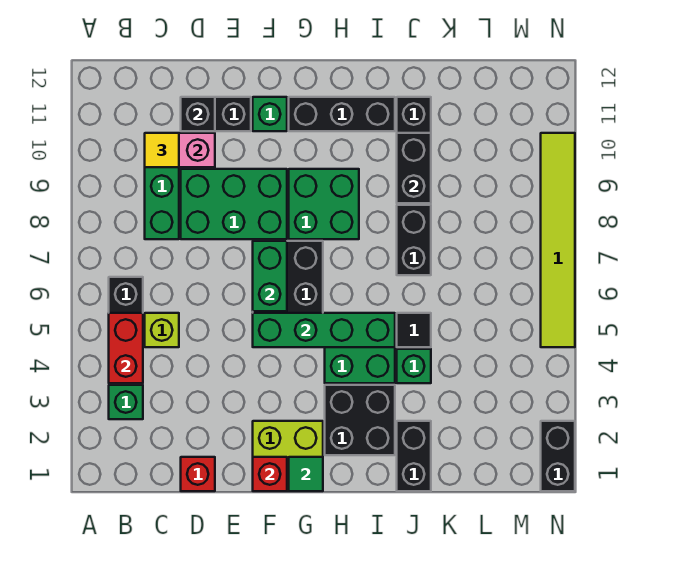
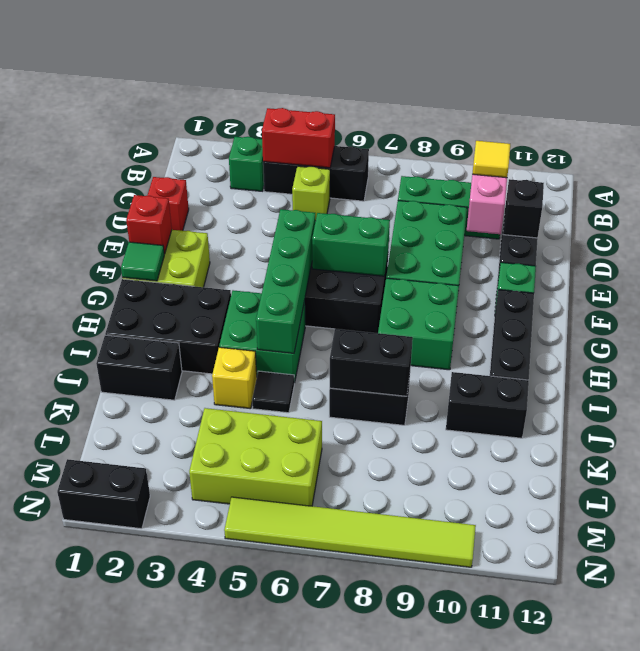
black brick H2:I3 level 1 -> black brick H1:I3 level 1
green brick J4 level 1 -> yellow brick J4 level 1
black brick J9:J10 level 2 -> black brick J7:J8 level 2
none -> lime brick L4:M6 level 1

